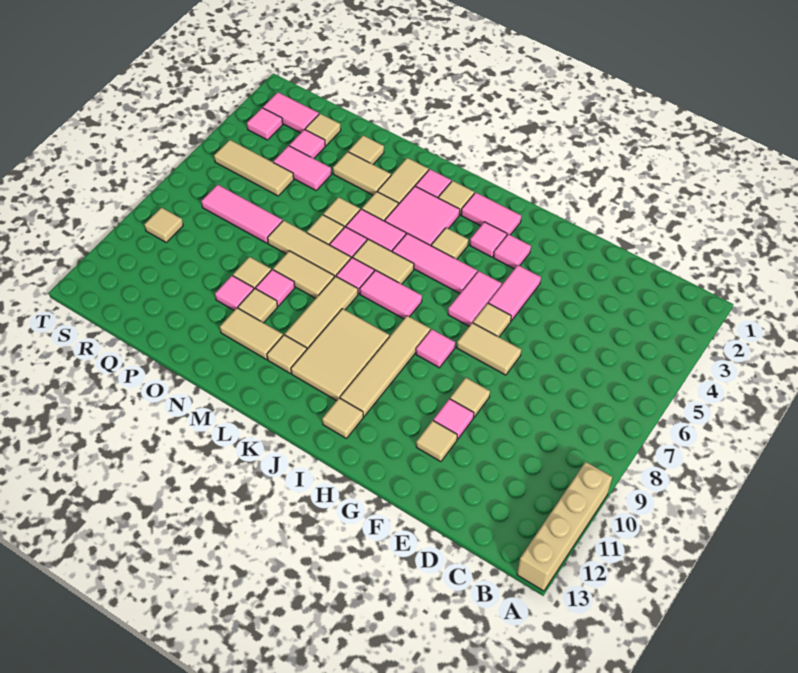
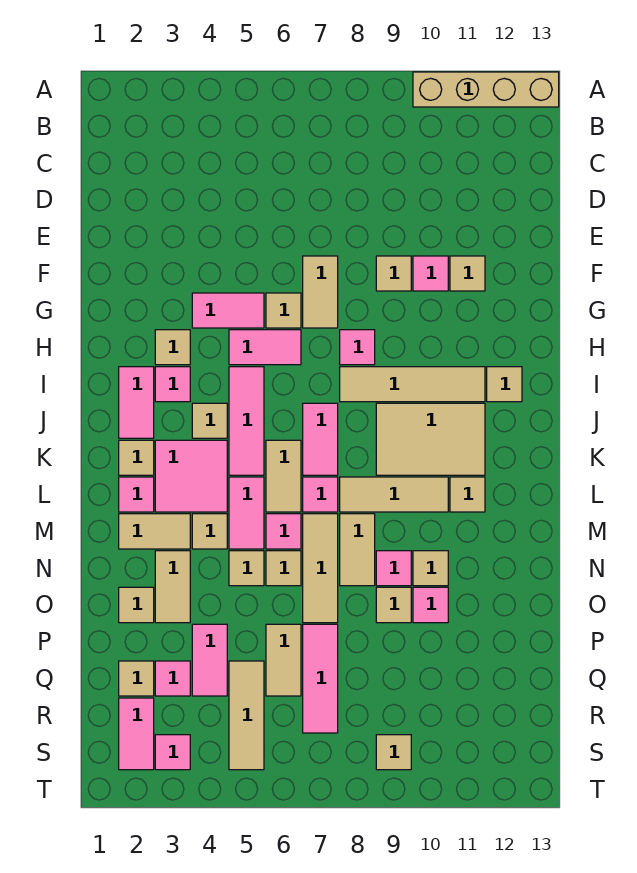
pink tile H3 level 1 -> tan tile H3 level 1
tan tile M11:N11 level 1 -> tan tile P6:Q6 level 1

